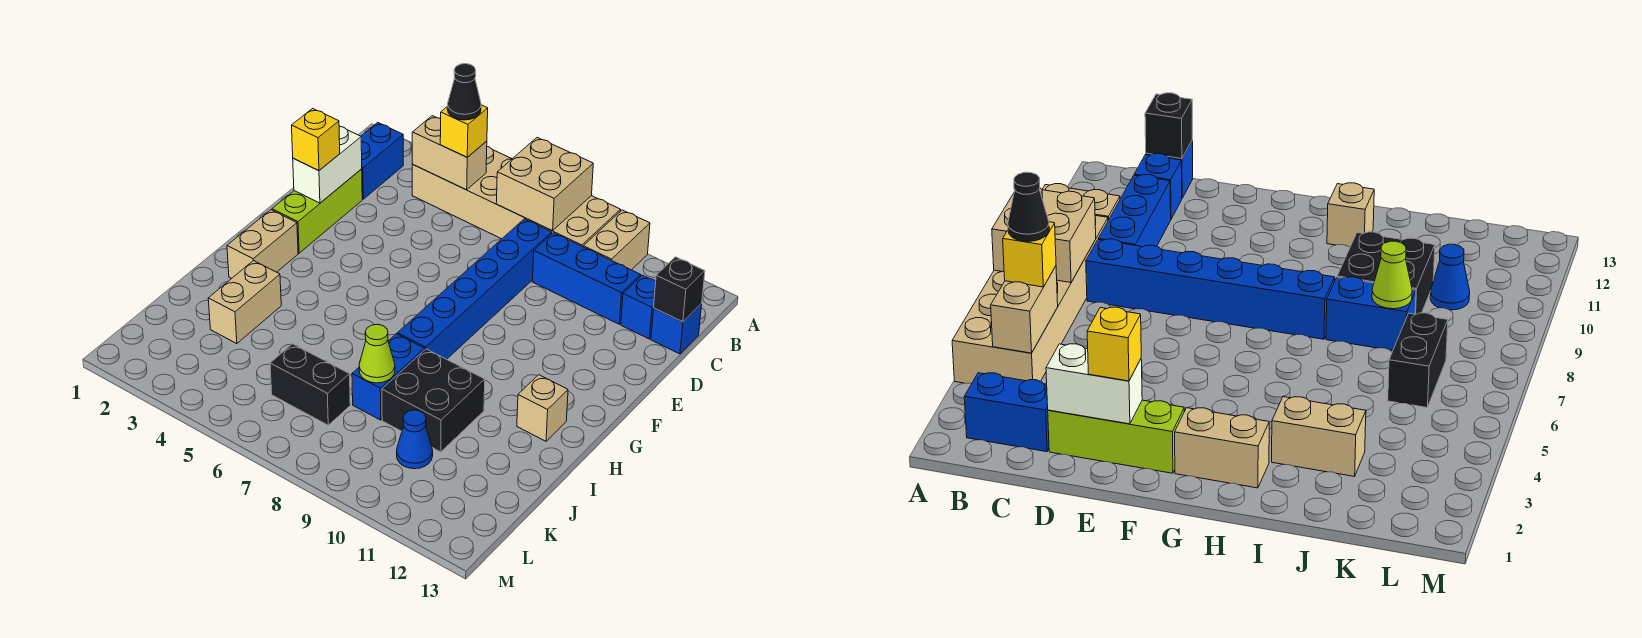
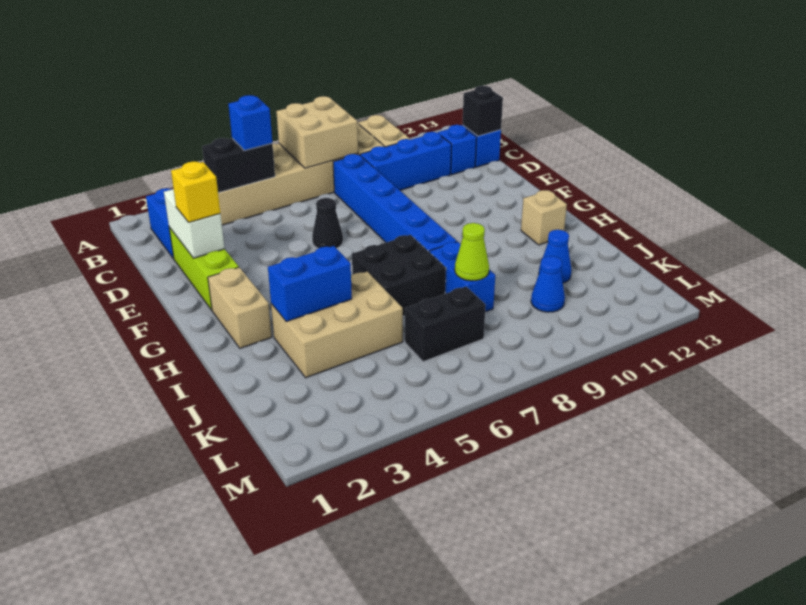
tan brick B4:B5 level 2 -> black brick B4:B5 level 2
yellow brick B5 level 3 -> blue brick B5 level 3
black cone B5 level 4 -> black cone E6 level 1
tan brick I3:J3 level 1 -> tan brick I3:J5 level 1
none -> blue brick I3:I4 level 2
black brick I9:J10 level 1 -> black brick H6:I7 level 1
none -> blue cone J11 level 1

